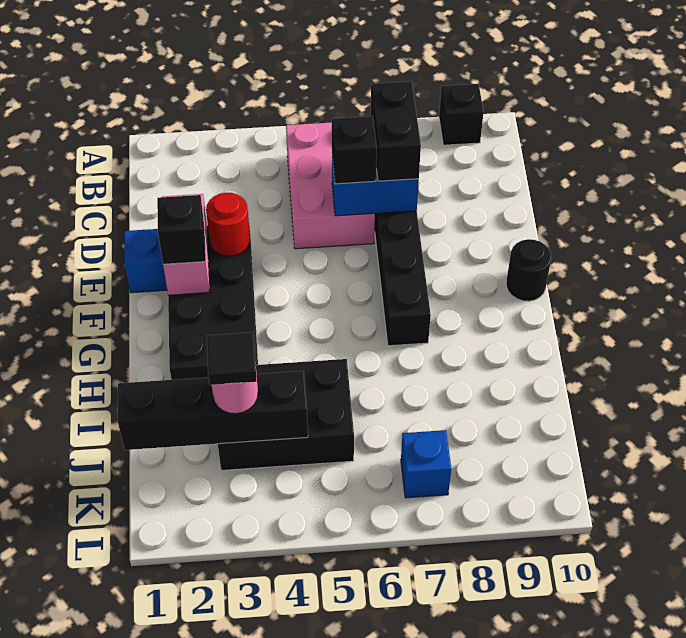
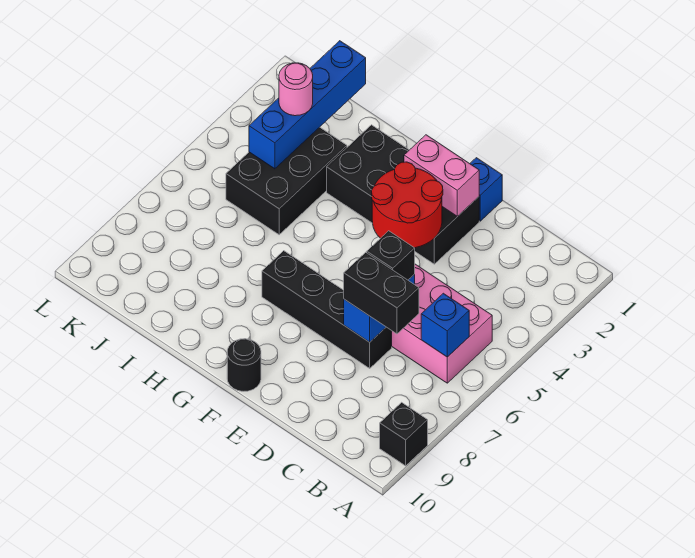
red round brick E3 level 2 -> red round brick E3:F4 level 2
black brick F2 level 3 -> none
black brick J1:J4 level 2 -> blue brick J1:J4 level 2
black tile J3 level 4 -> none
blue brick K7 level 1 -> blue brick B6 level 2

